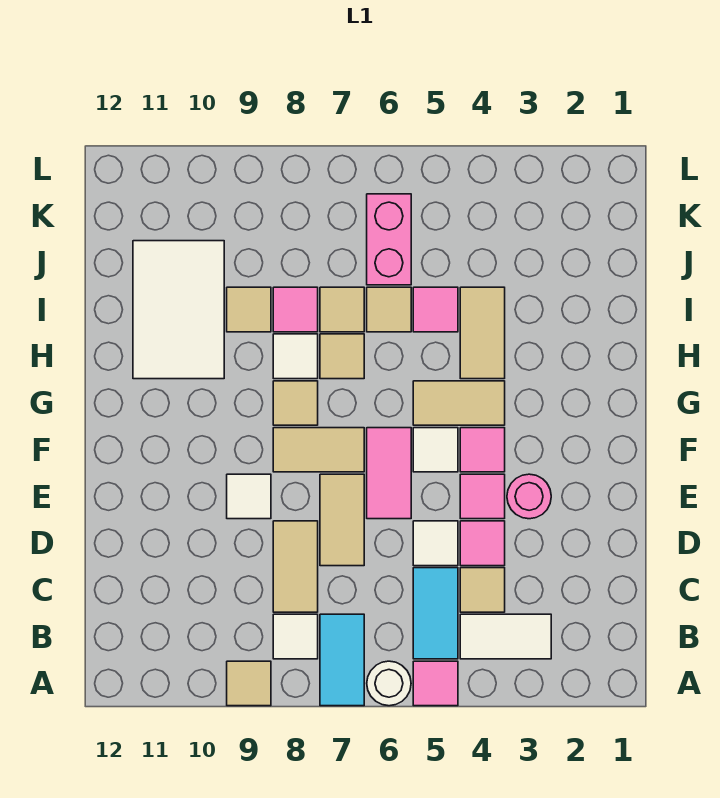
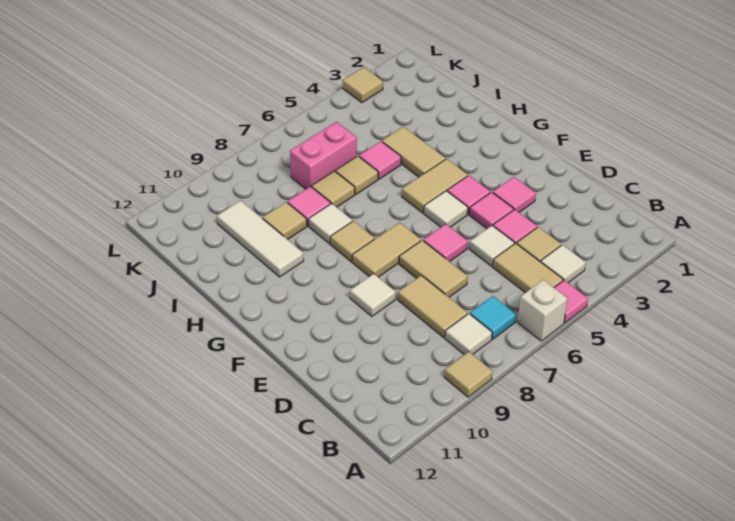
white round brick A6 level 1 -> white brick A6 level 1
cyan tile A7:B7 level 1 -> cyan tile B7 level 1
white tile B3:B4 level 1 -> white tile B4 level 1
cyan tile B5:C5 level 1 -> tan tile B5:C5 level 1
pink round brick E3 level 1 -> pink tile E3 level 1
pink tile E6:F6 level 1 -> pink tile E6 level 1
tan tile H7 level 1 -> tan tile L3 level 1
white tile H10:J11 level 1 -> white tile H10:J10 level 1
pink brick J6:K6 level 1 -> pink brick J6:J7 level 1

